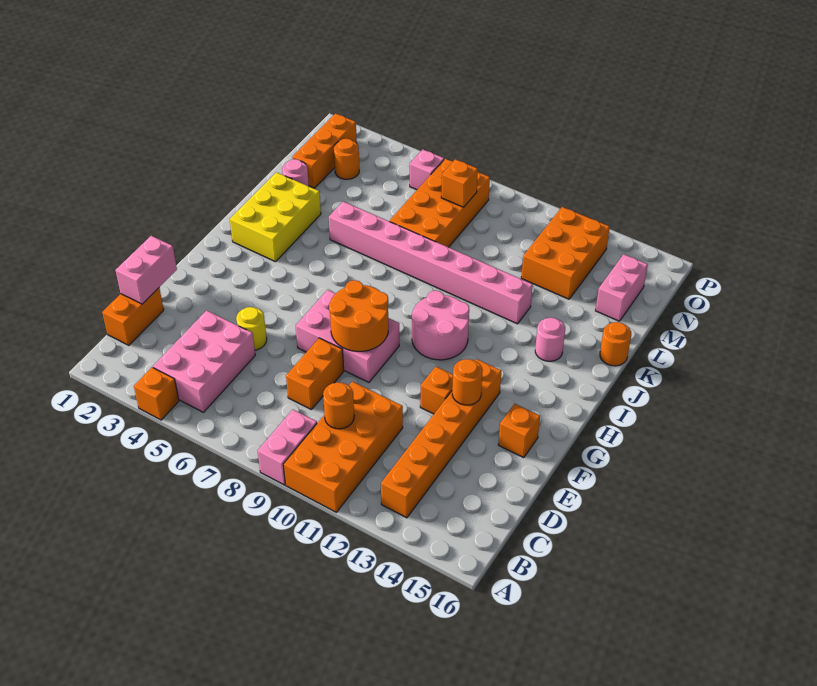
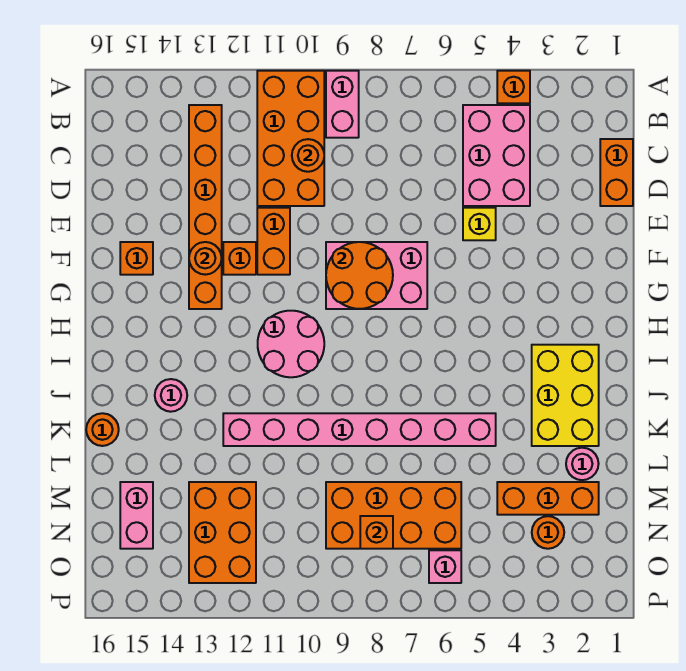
pink brick D1:E1 level 2 -> none
orange brick D8:E8 level 1 -> orange brick E11:F11 level 1
yellow round brick E5 level 1 -> yellow brick E5 level 1
orange brick L7:O8 level 1 -> orange brick M6:N9 level 1
orange brick M2:O2 level 1 -> orange brick M2:M4 level 1

